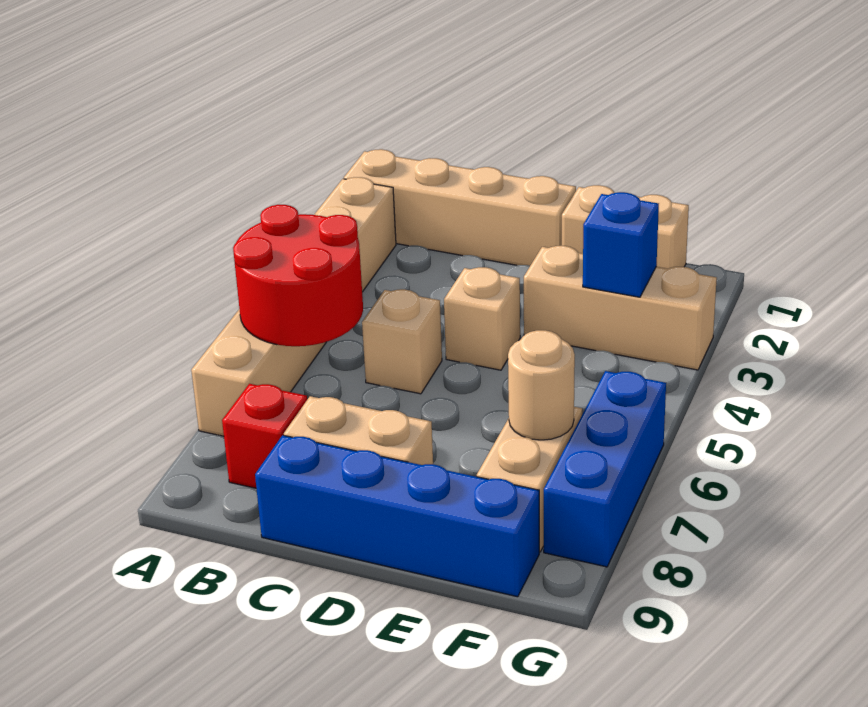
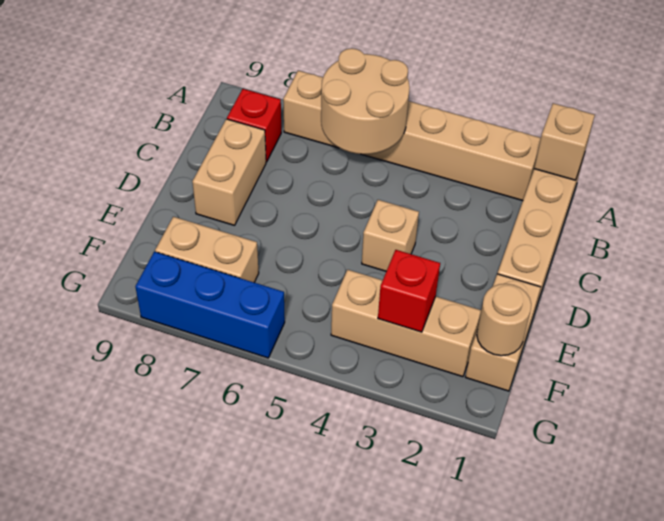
red round brick A5:B6 level 2 -> tan round brick A5:B6 level 2
tan brick C5 level 1 -> tan brick A1 level 2
blue brick C9:F9 level 1 -> none
tan brick E3:G3 level 1 -> tan brick F2:F4 level 1
blue brick F3 level 2 -> red brick F3 level 2
tan round brick F7 level 2 -> tan round brick F1 level 2

